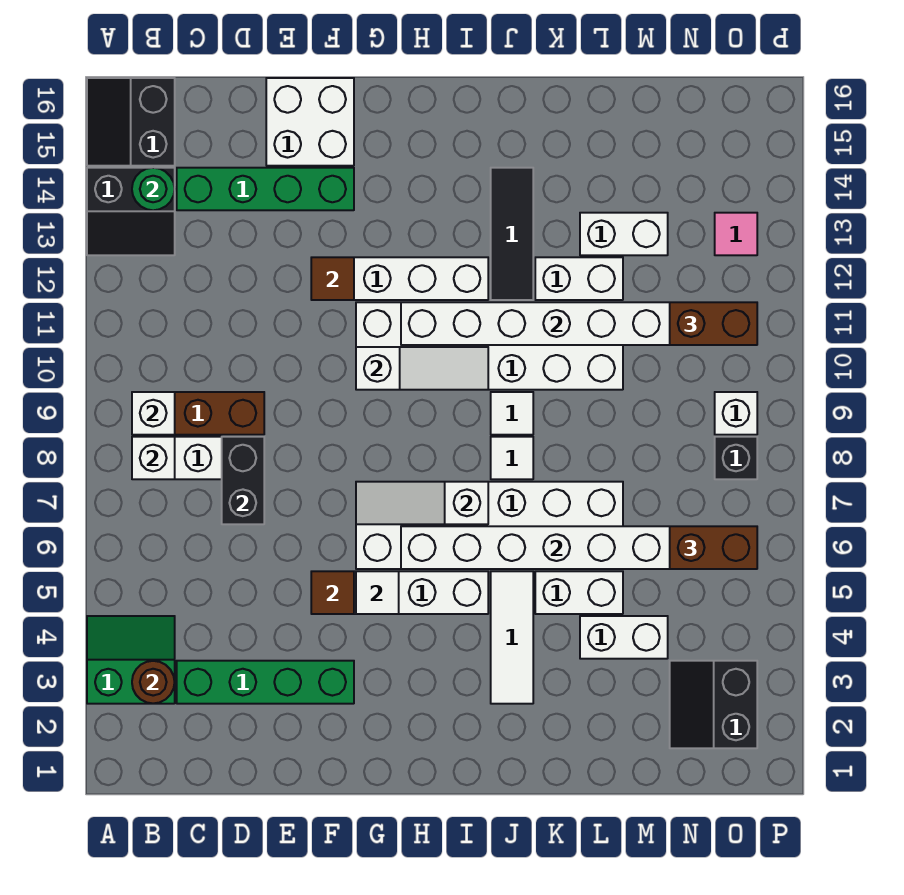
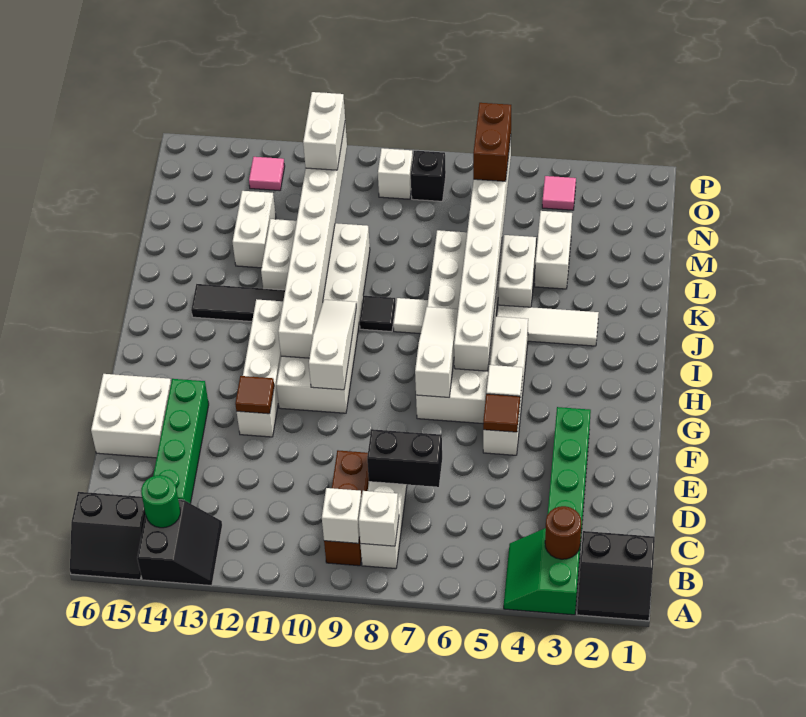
white slope G7:I7 level 2 top I -> white slope G7:I7 level 2 top G
white tile J9 level 1 -> black tile J9 level 1
black slope N2:O3 level 1 top O -> black slope A1:B2 level 1 top B
brown brick N11:O11 level 3 -> white brick N11:O11 level 3
none -> pink tile O4 level 1

